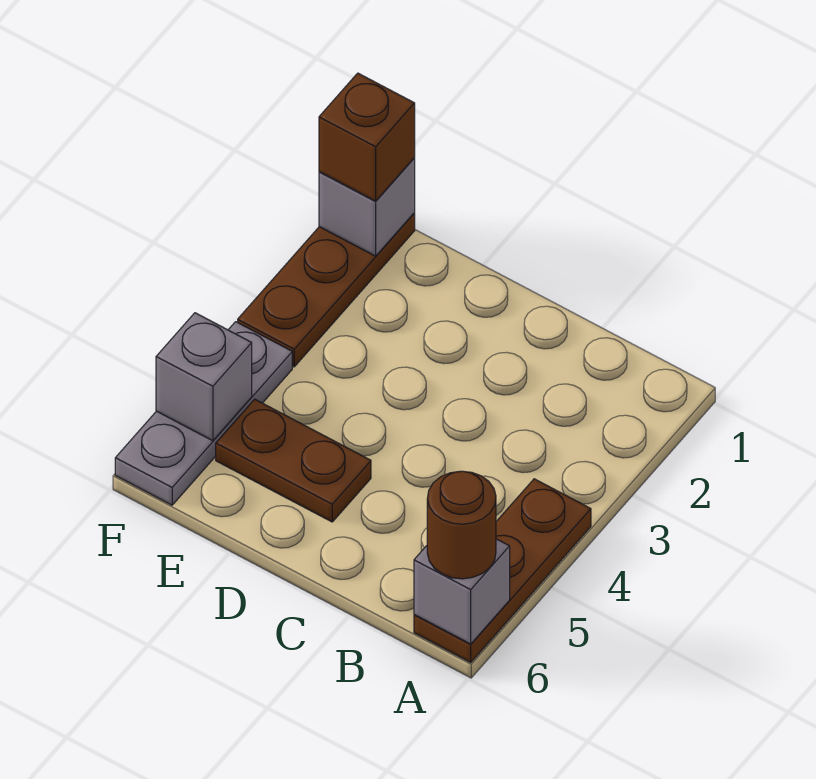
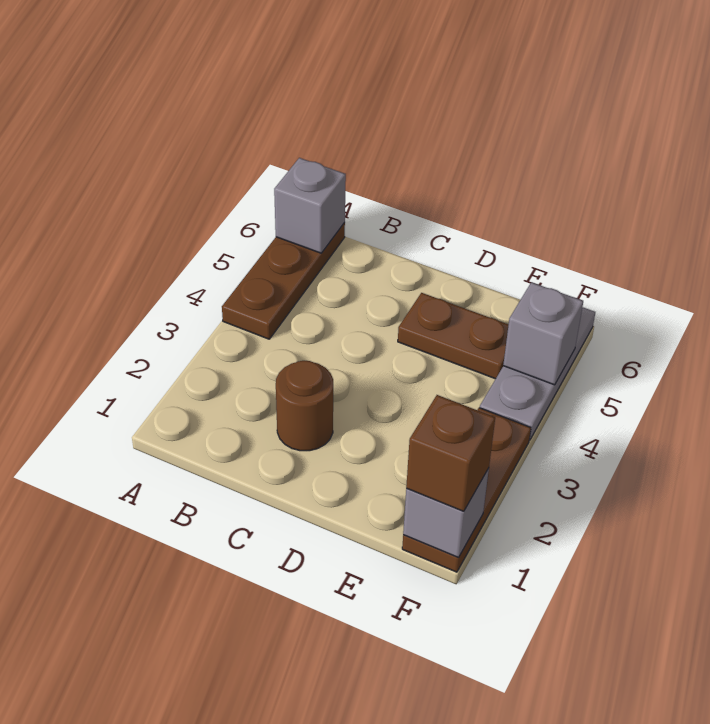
brown round brick A6 level 3 -> brown round brick C2 level 1

